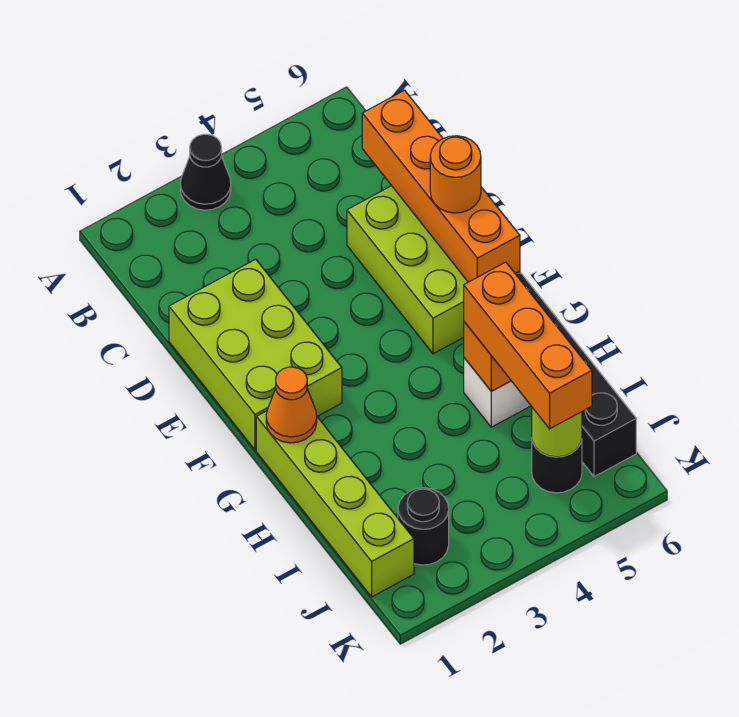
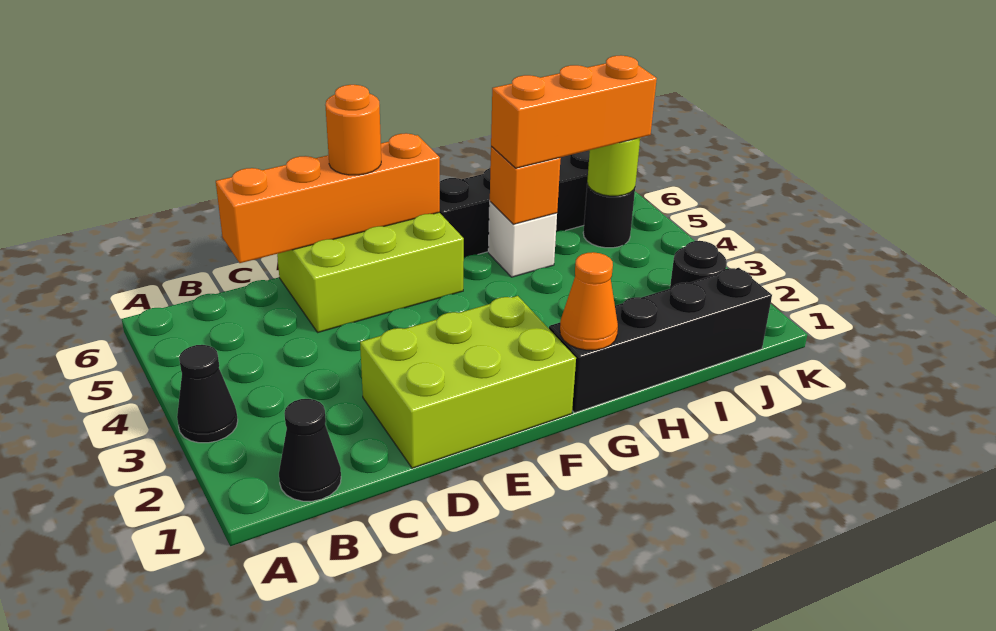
none -> black cone B1 level 1
lime brick G1:J1 level 1 -> black brick G1:J1 level 1

